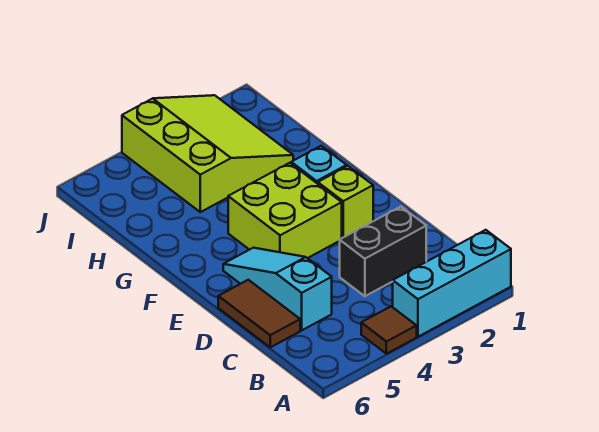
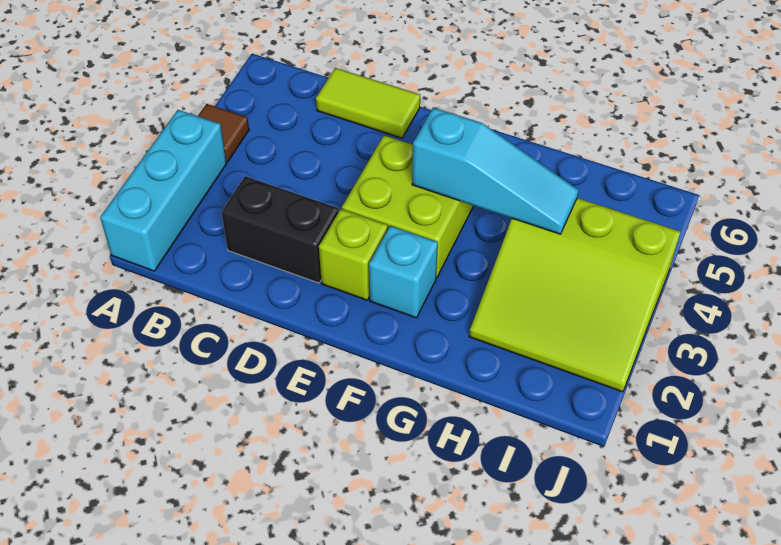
black brick C2:C3 level 1 -> black brick C2:D2 level 1
cyan slope C5:E5 level 1 top C -> cyan slope F4:H4 level 2 top F
brown tile C6:D6 level 1 -> lime tile C6:D6 level 1

